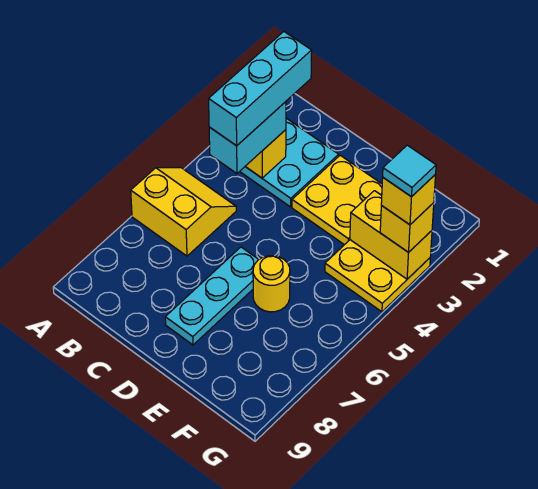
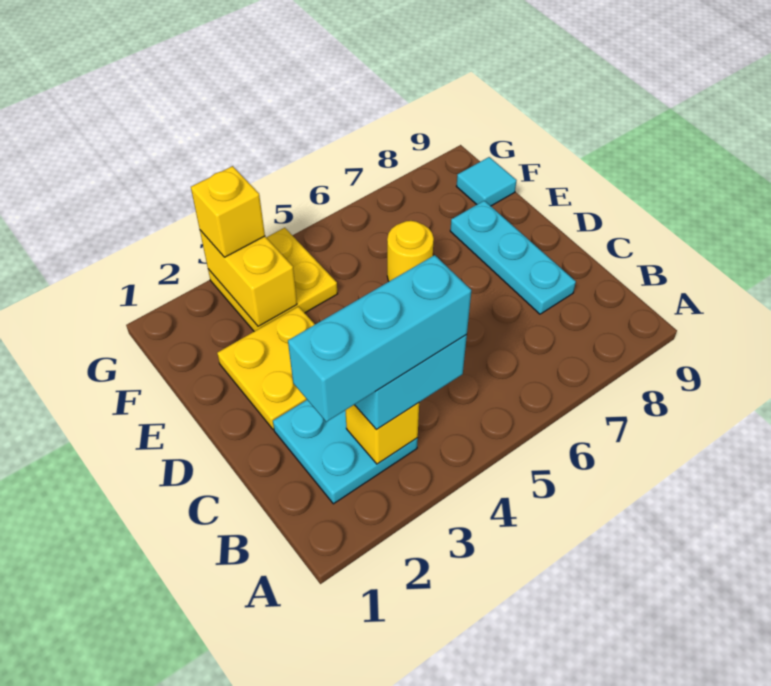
yellow slope A5:B6 level 1 top 6 -> none
cyan plate D6:D8 level 1 -> cyan plate C8:E8 level 1
yellow brick G3 level 4 -> none
cyan tile G3 level 5 -> cyan tile F9 level 1

